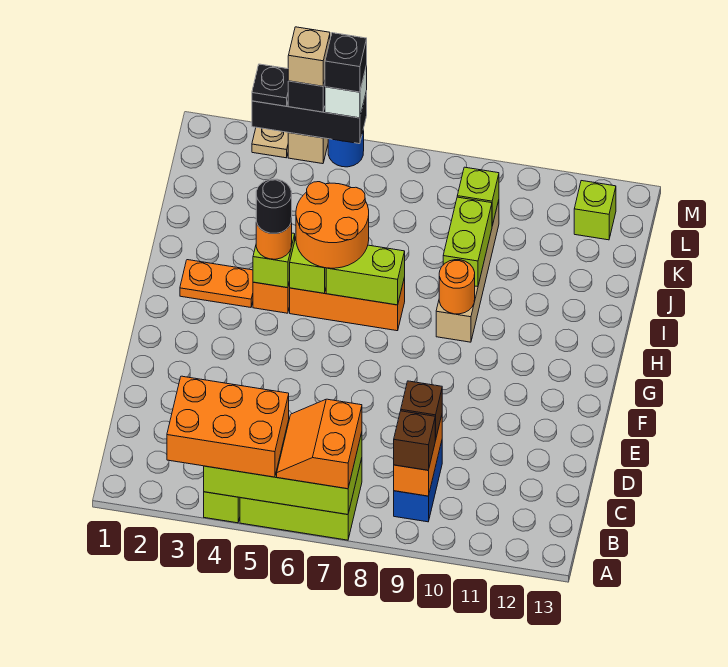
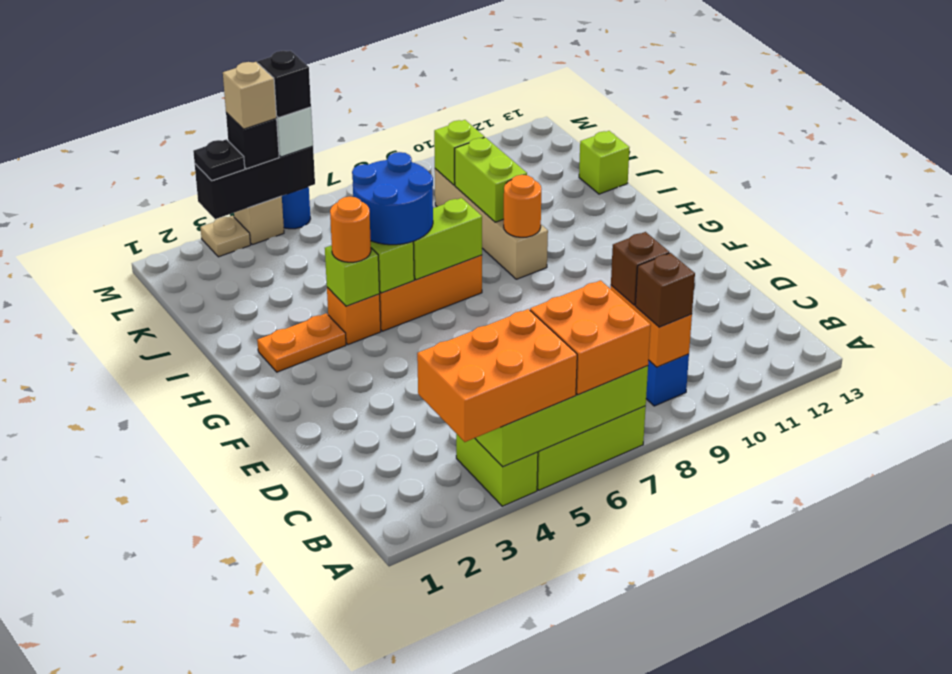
orange slope A6:B7 level 3 top 7 -> orange brick A6:B7 level 3
black round brick H4 level 4 -> none
orange round brick H5:I6 level 3 -> blue round brick H5:I6 level 3
lime brick L12 level 1 -> lime brick J13 level 1

